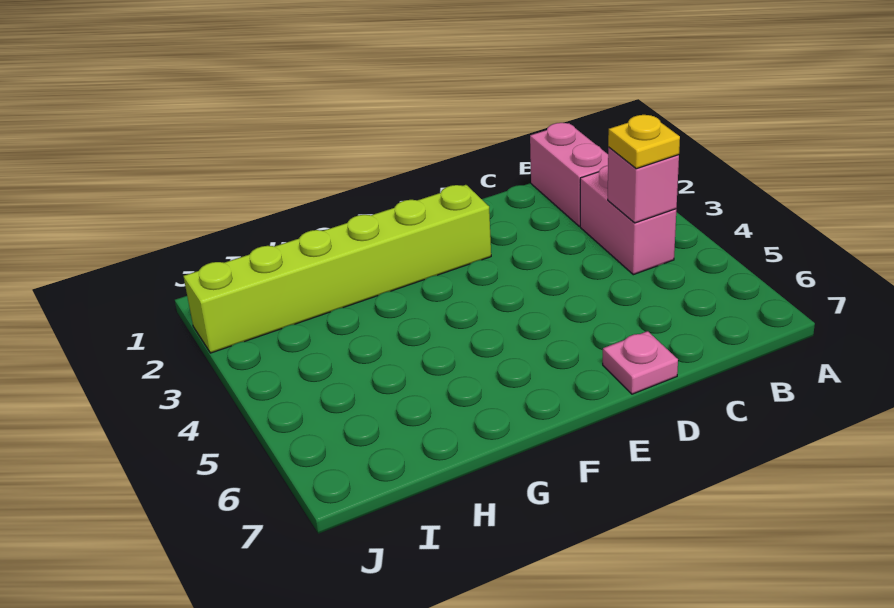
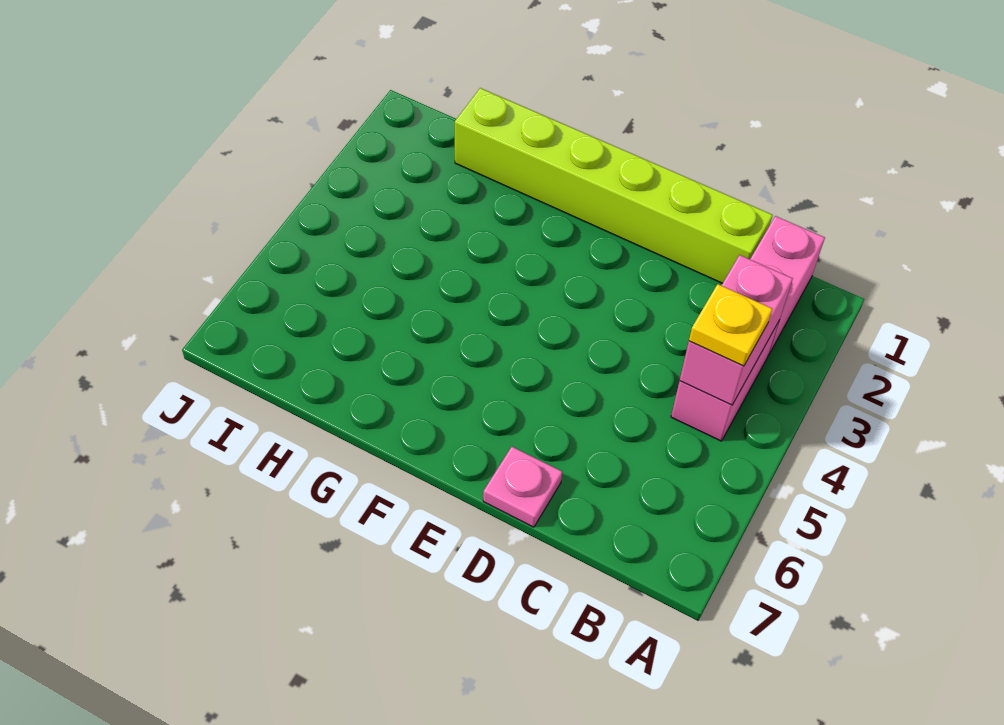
pink brick B4 level 2 -> pink brick B3:B4 level 2
lime brick E2:J2 level 1 -> lime brick C1:H1 level 1

